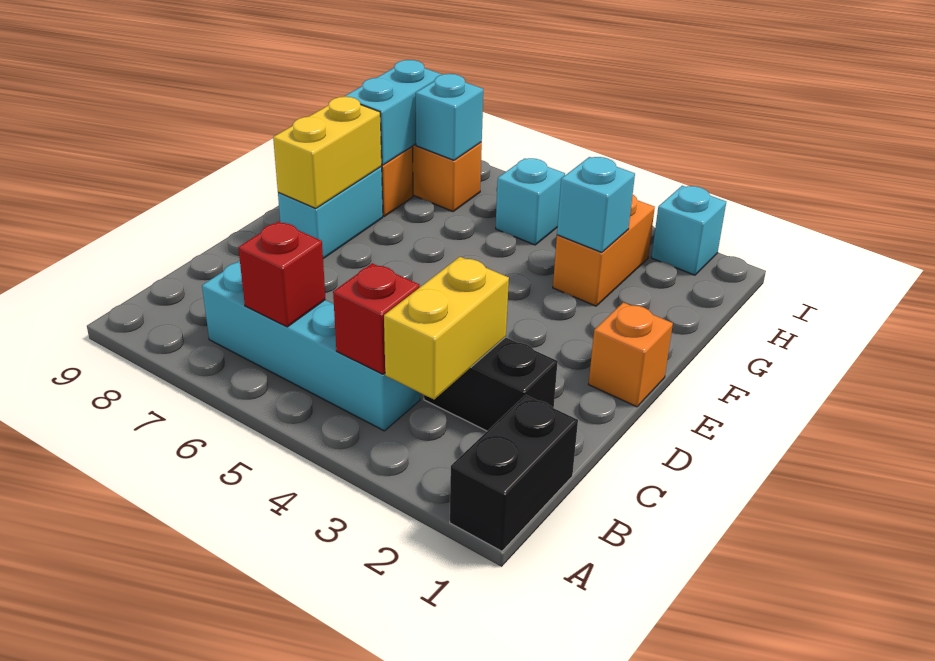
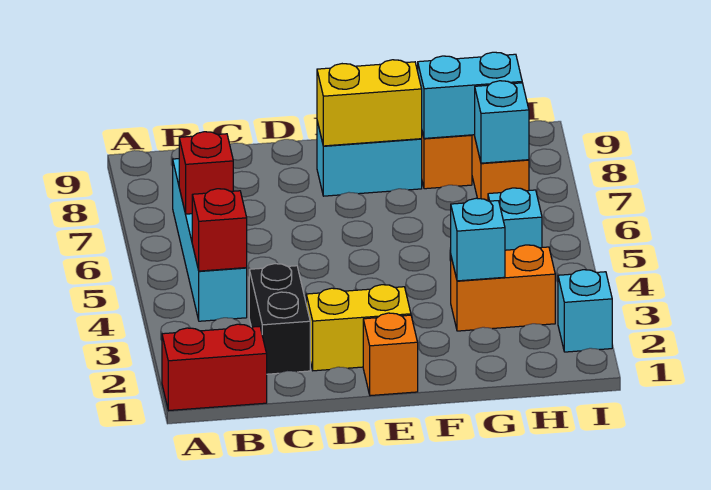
black brick A1:B1 level 1 -> red brick A1:B1 level 1
yellow brick B3:C3 level 2 -> yellow brick D2:E2 level 1

